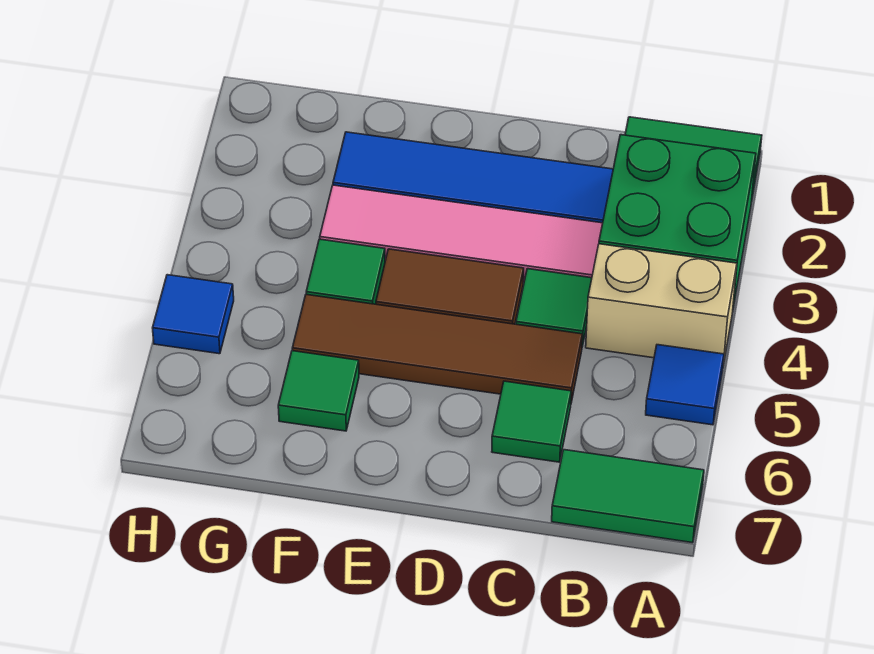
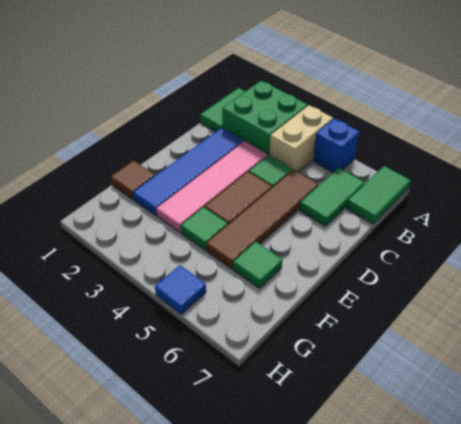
blue tile A5 level 1 -> blue brick A5 level 1
green tile C6 level 1 -> green tile B6:C6 level 1
none -> brown tile F1 level 1

